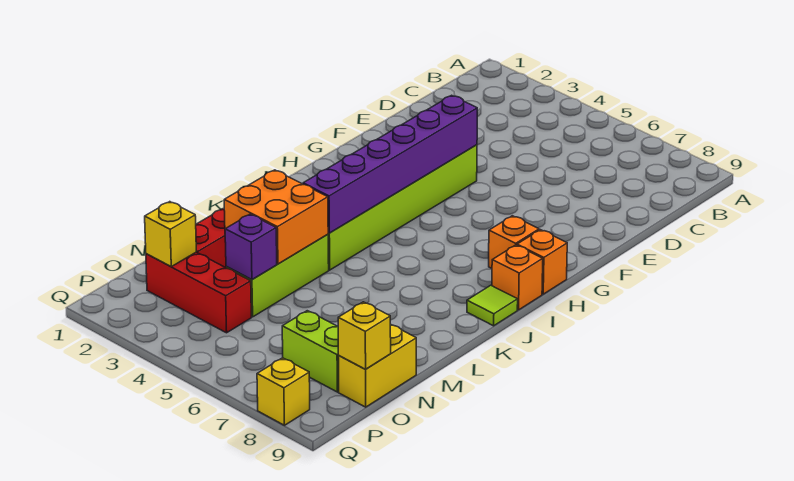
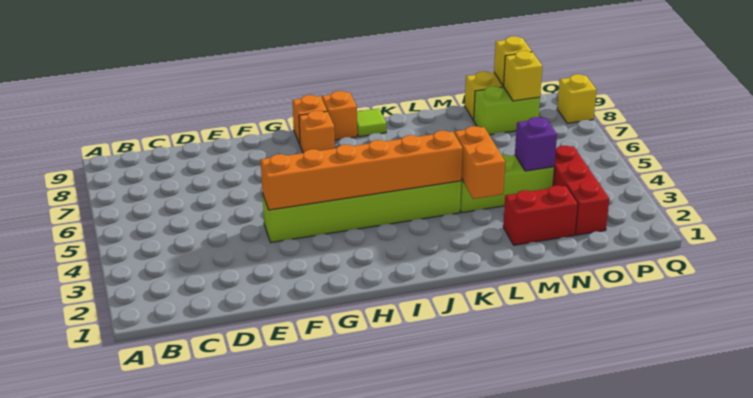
purple brick F4:K4 level 2 -> orange brick F4:K4 level 2
orange brick L3:M4 level 2 -> orange brick L3:L4 level 2
yellow brick O2 level 2 -> yellow brick O8 level 2
lime brick O7:O8 level 1 -> lime brick N8:O8 level 1

